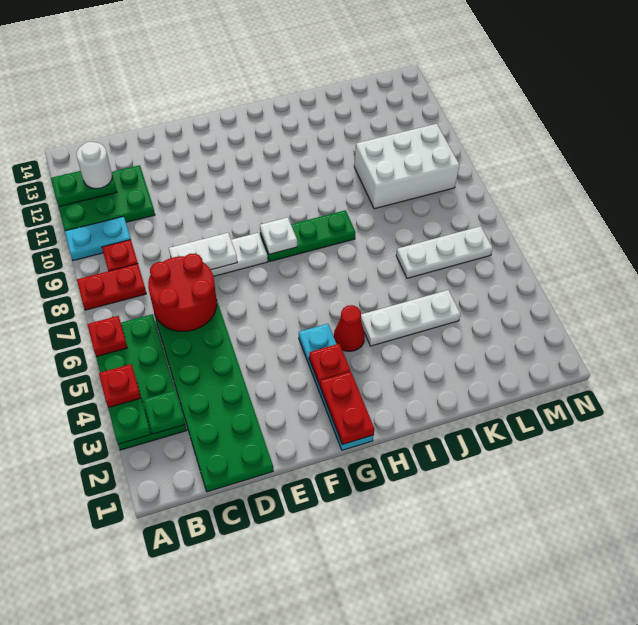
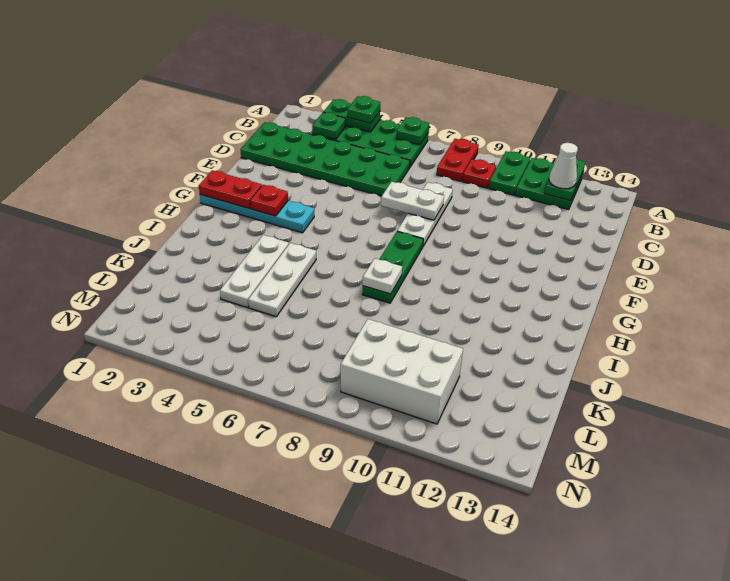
red plate A4 level 3 -> green plate A4 level 3
red plate A6 level 2 -> green plate A6 level 2
cyan plate A10:B10 level 1 -> green plate A10:B10 level 1
green plate A11:C12 level 1 -> green plate A11:B12 level 1
white round brick B12 level 3 -> white cone B12 level 3
red round brick C6:D7 level 2 -> none
white plate D8:E8 level 2 -> white plate E7:E8 level 2
white plate G8 level 2 -> white plate I8 level 2
red cone H4 level 1 -> none
white plate K6:M6 level 1 -> white plate I5:K5 level 1
white brick K9:M10 level 1 -> white brick L9:M11 level 1

